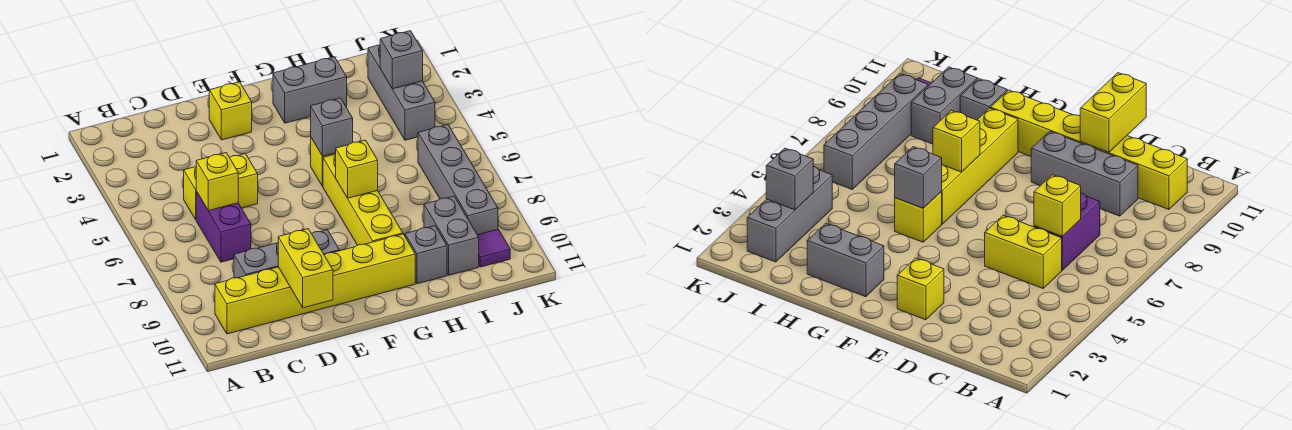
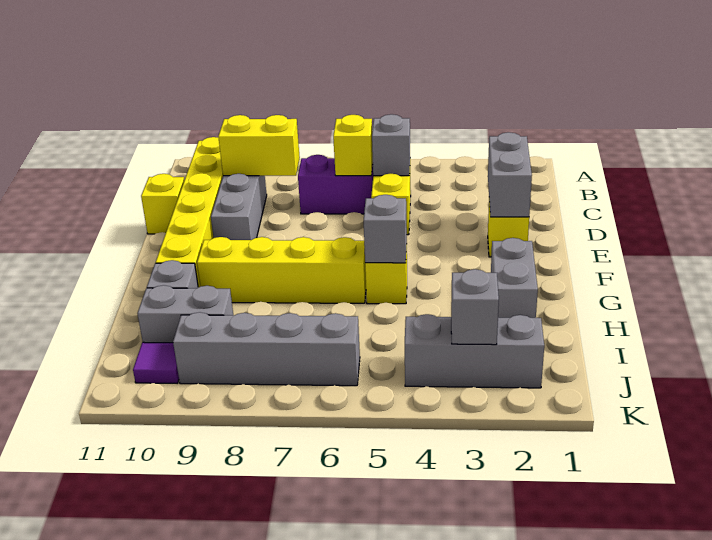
none -> grey brick C5 level 2
none -> grey brick D2:E2 level 2
yellow brick D10:D11 level 2 -> yellow brick C8:C9 level 2
yellow brick G7 level 2 -> yellow brick D11 level 1

